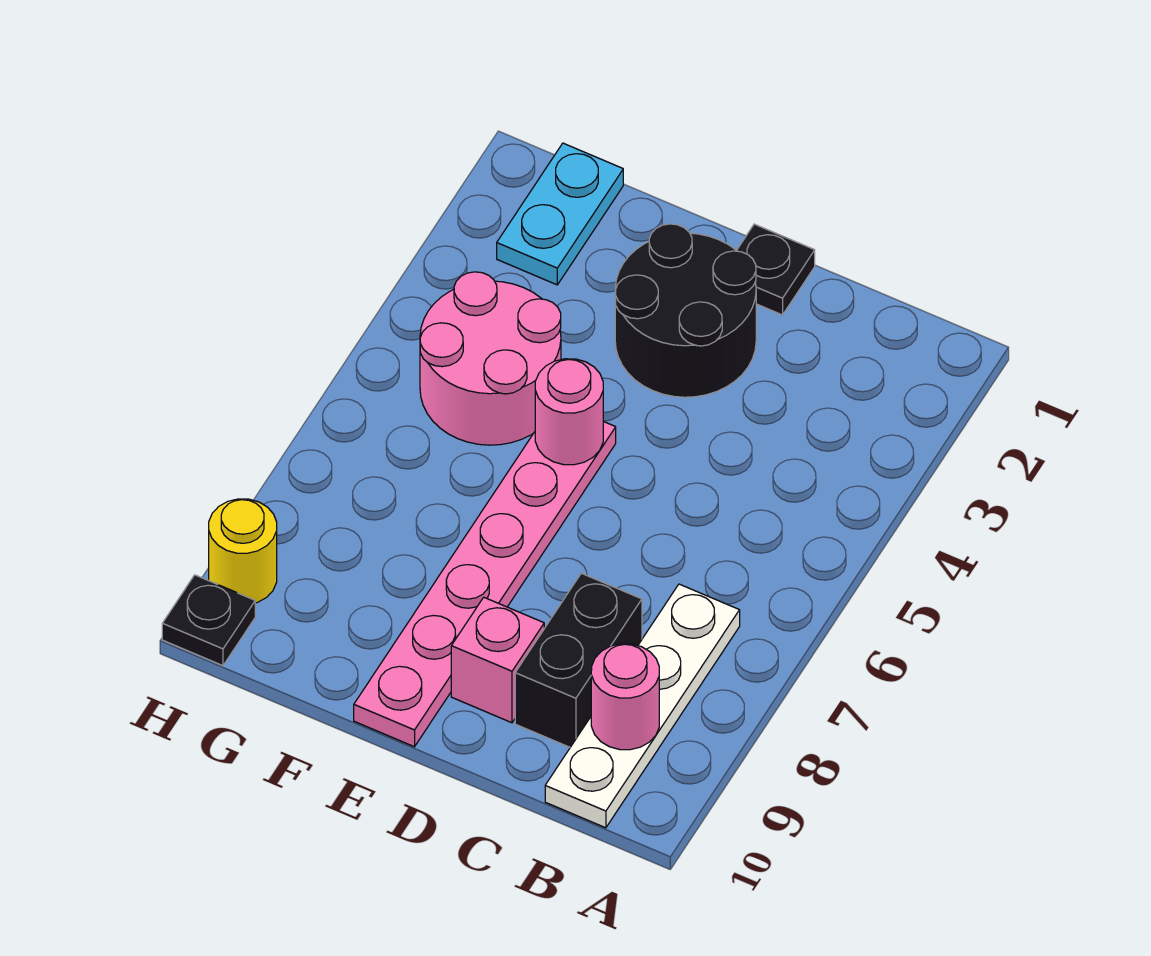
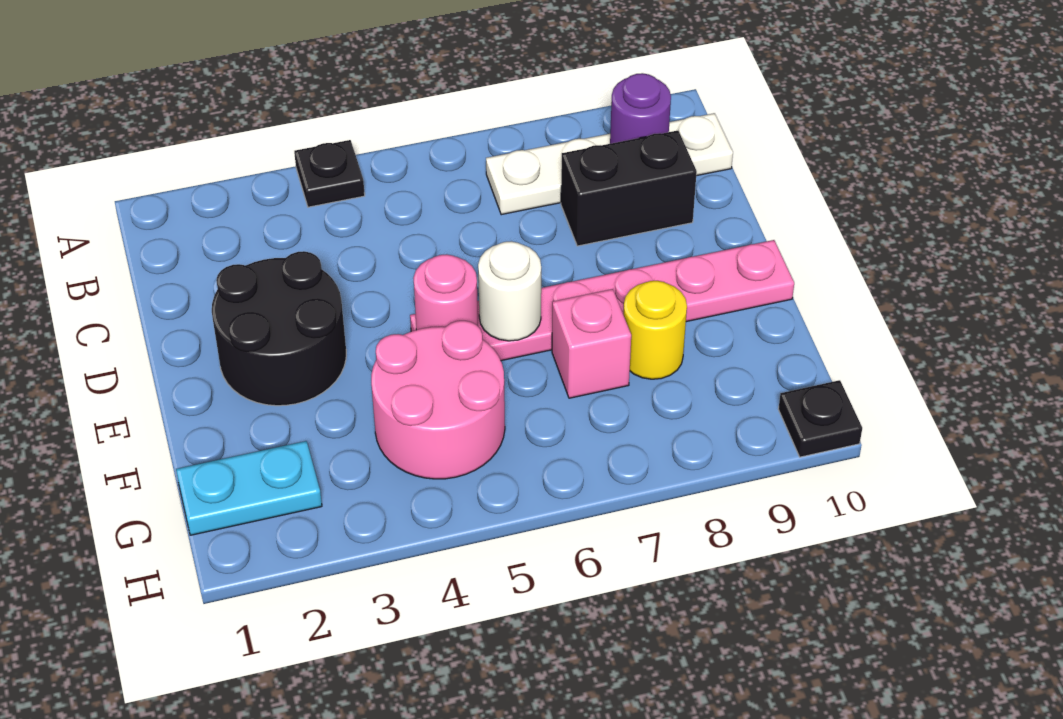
pink round brick B9 level 2 -> purple round brick B9 level 2
black plate D1 level 1 -> black plate A4 level 1
pink brick D9 level 1 -> pink brick F7 level 1
none -> white round brick E6 level 2
yellow round brick H9 level 1 -> yellow round brick F8 level 1

